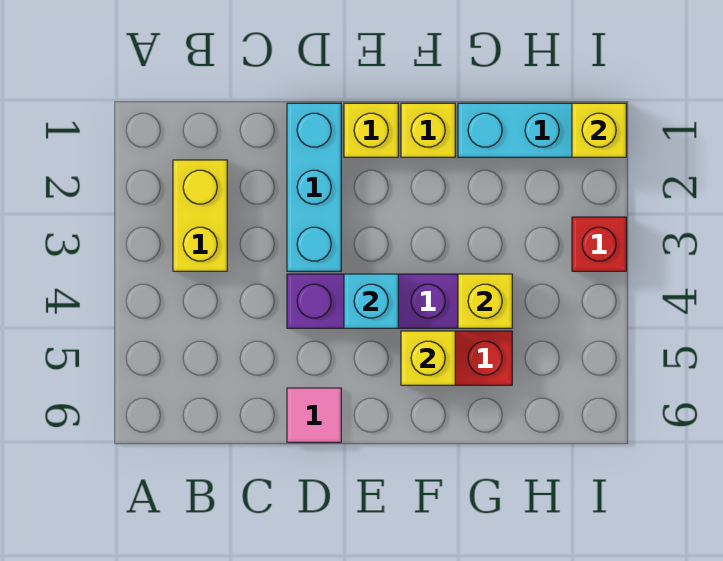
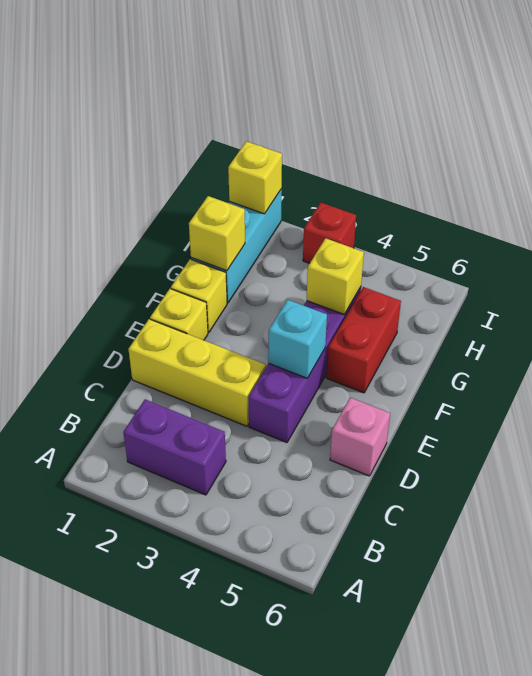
yellow brick B2:B3 level 1 -> purple brick B2:B3 level 1
cyan brick D1:D3 level 1 -> yellow brick D1:D3 level 1
pink tile D6 level 1 -> pink brick D6 level 1
yellow brick F5 level 2 -> yellow brick G1 level 2

